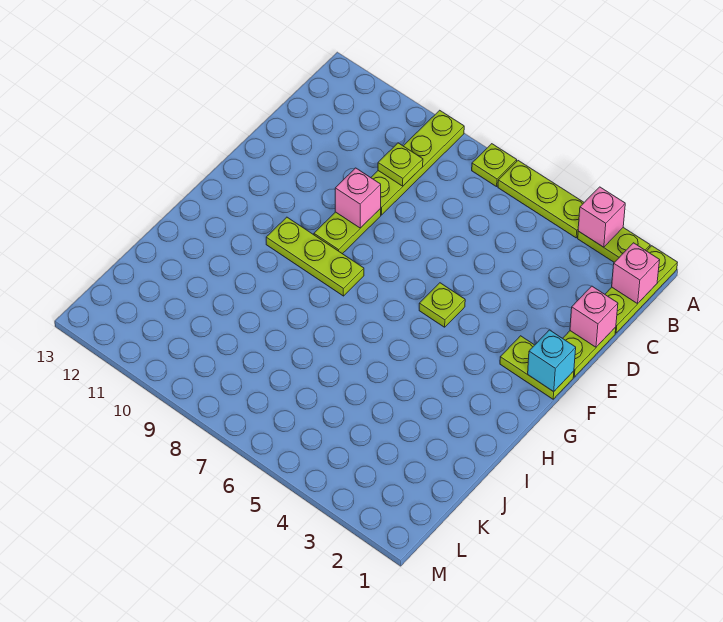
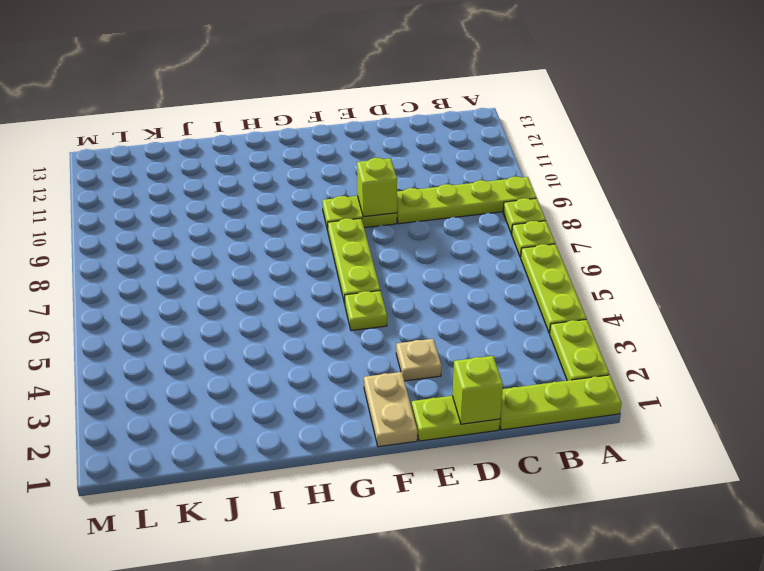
pink brick A3 level 2 -> none
pink brick B1 level 2 -> none
lime plate C9 level 2 -> lime plate A8 level 1
pink brick D1 level 2 -> lime brick D1 level 2
none -> tan plate E3 level 1
pink brick E9 level 2 -> lime brick E9 level 2
lime plate F1:F2 level 1 -> tan plate F1:F2 level 1
cyan brick F1 level 2 -> none
lime plate G8:G10 level 1 -> lime plate F6:F8 level 1

